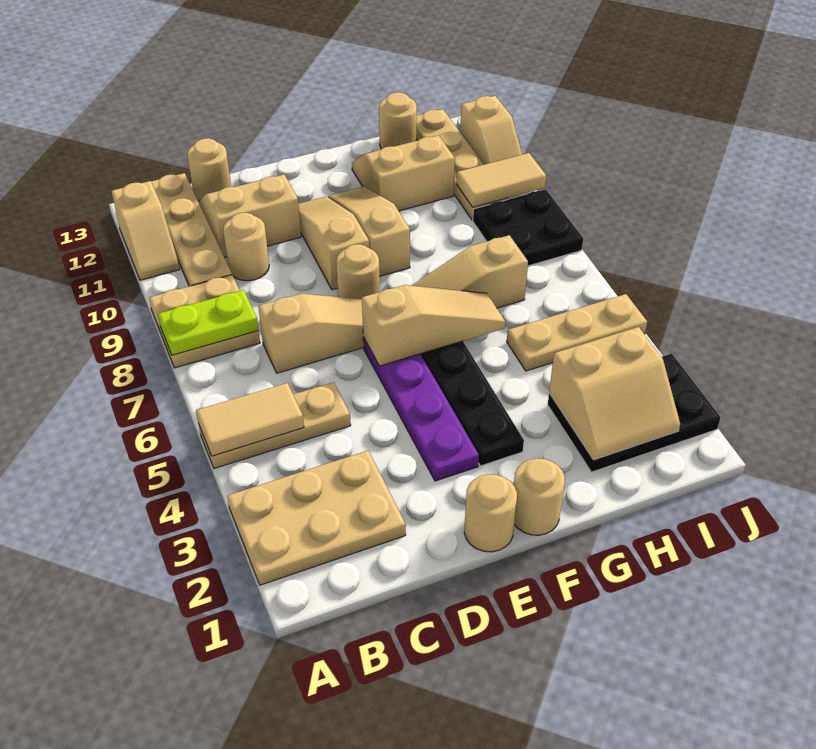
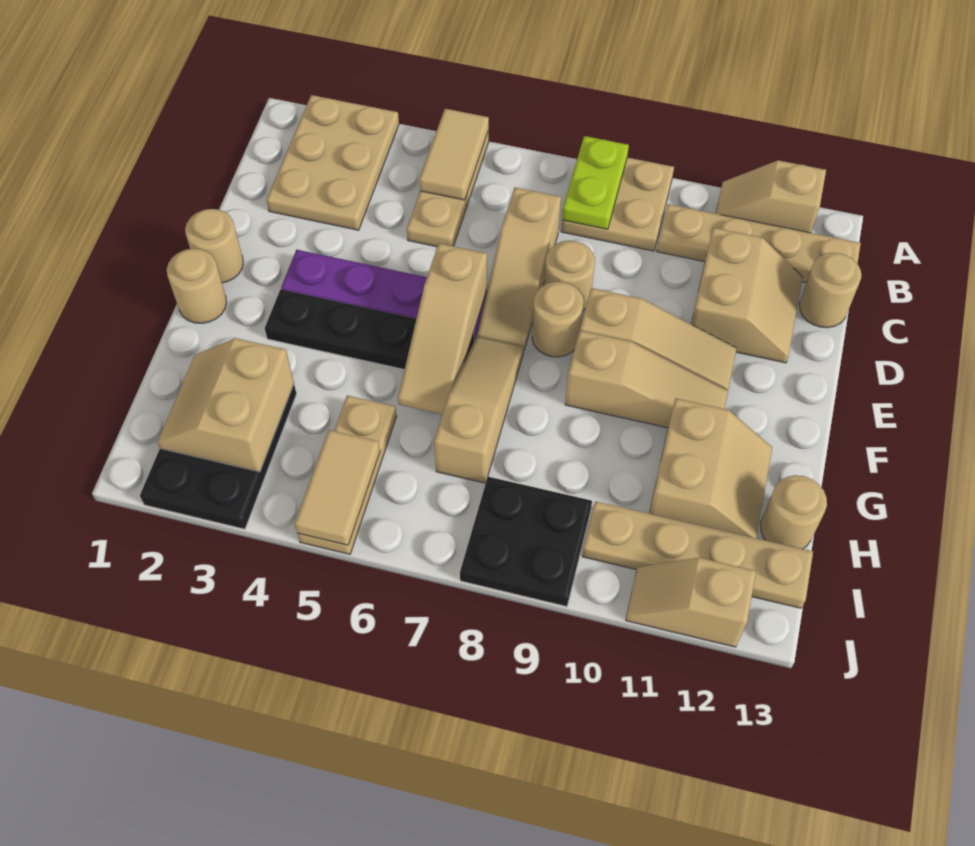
tan round brick C10 level 1 -> tan round brick D8 level 1
tan tile I10:J10 level 2 -> tan tile I5:J5 level 2

